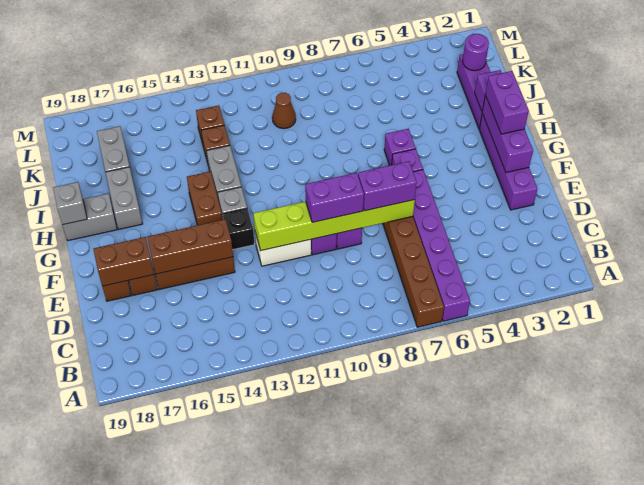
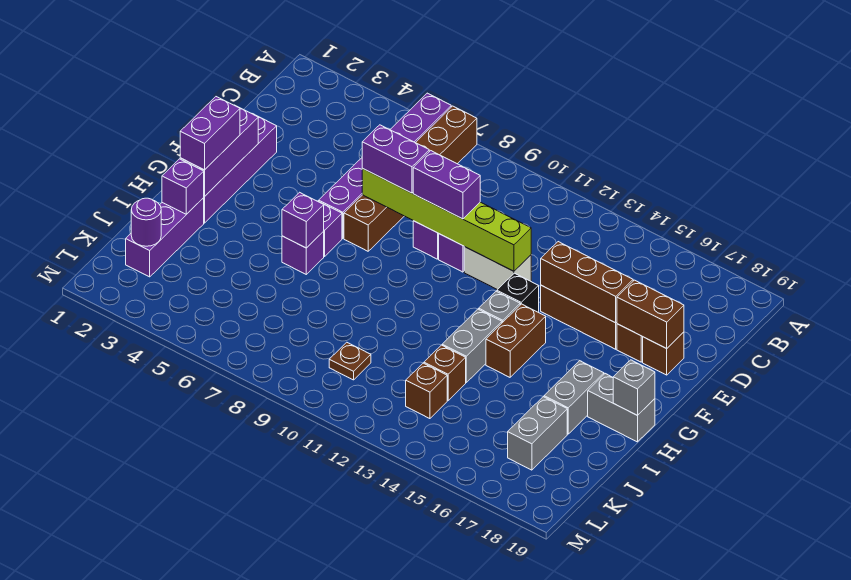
none -> purple brick H6 level 2
brown cone K10 level 1 -> brown plate K10 level 1

